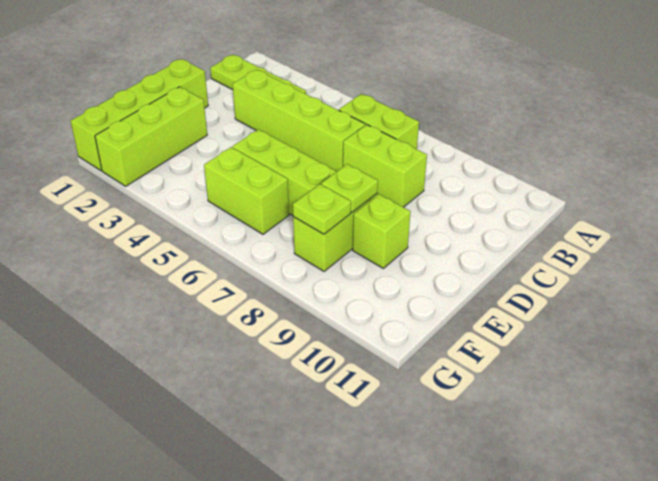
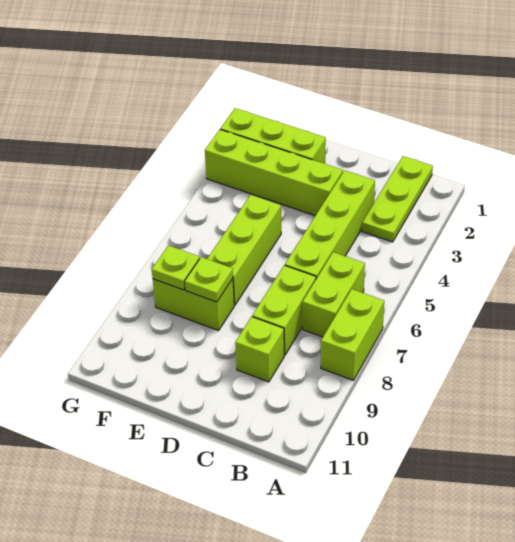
lime brick D1:G1 level 1 -> lime brick D3:G3 level 1
lime brick E9 level 1 -> lime brick C9 level 1
lime brick F5:F6 level 1 -> lime brick A7:A8 level 1

